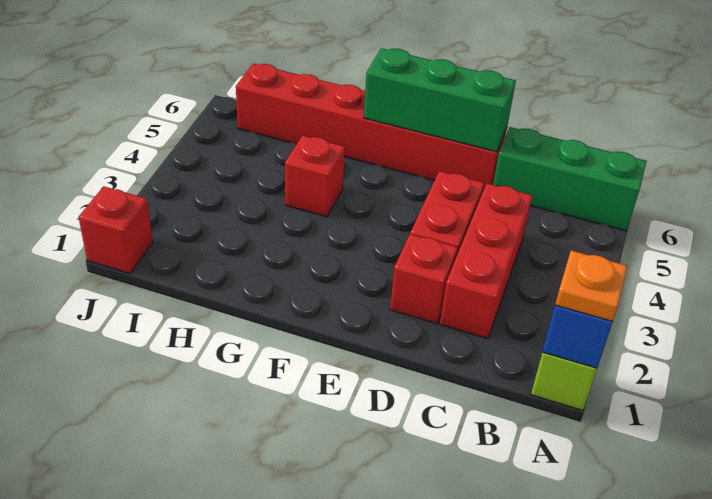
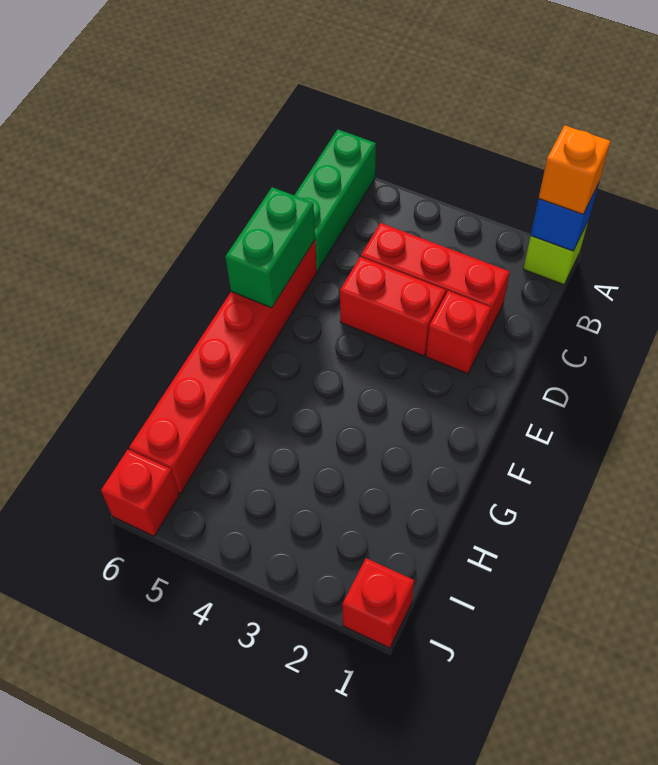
orange plate A1 level 3 -> orange brick A1 level 3
green brick D6:F6 level 2 -> green brick D6:E6 level 2
red brick G4 level 1 -> red brick J6 level 1

